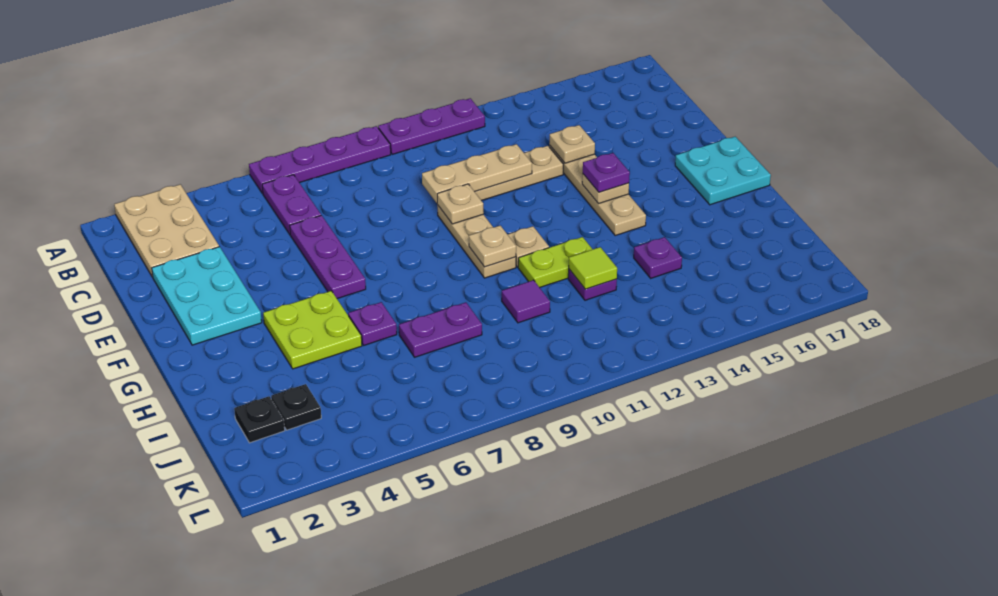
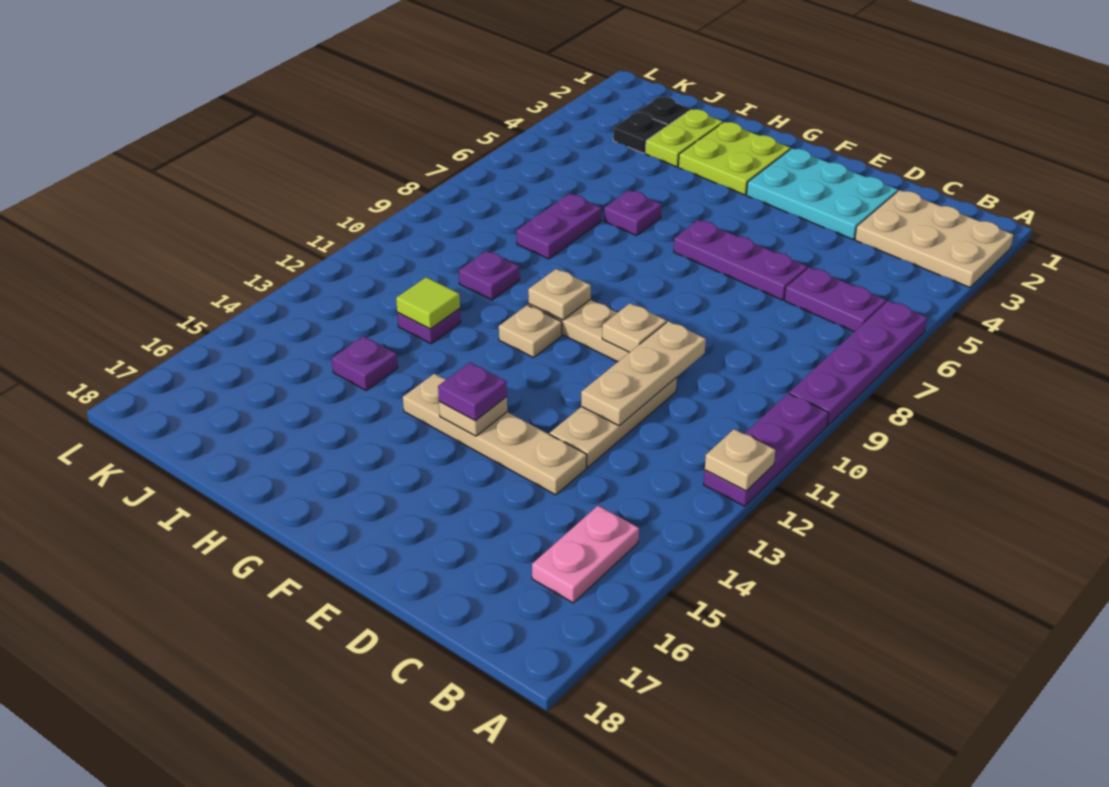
none -> pink plate B15:B16 level 1
tan plate D14 level 2 -> tan plate A12 level 2
cyan plate F17:G18 level 1 -> none
lime plate G4:H5 level 1 -> lime plate G2:H3 level 1
lime plate H11:H12 level 1 -> lime plate I2:I3 level 1
purple tile I10 level 1 -> purple plate I10 level 1

